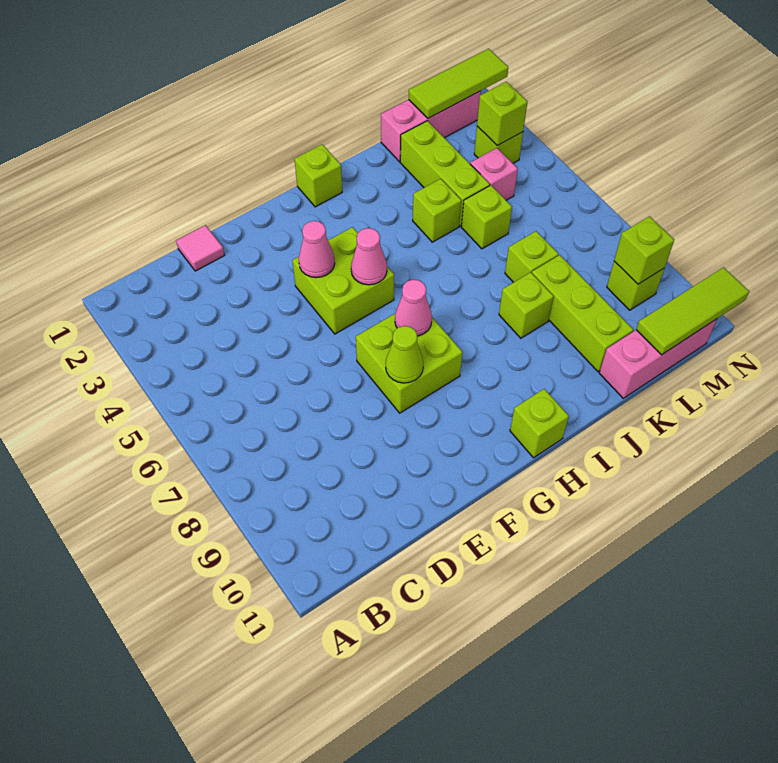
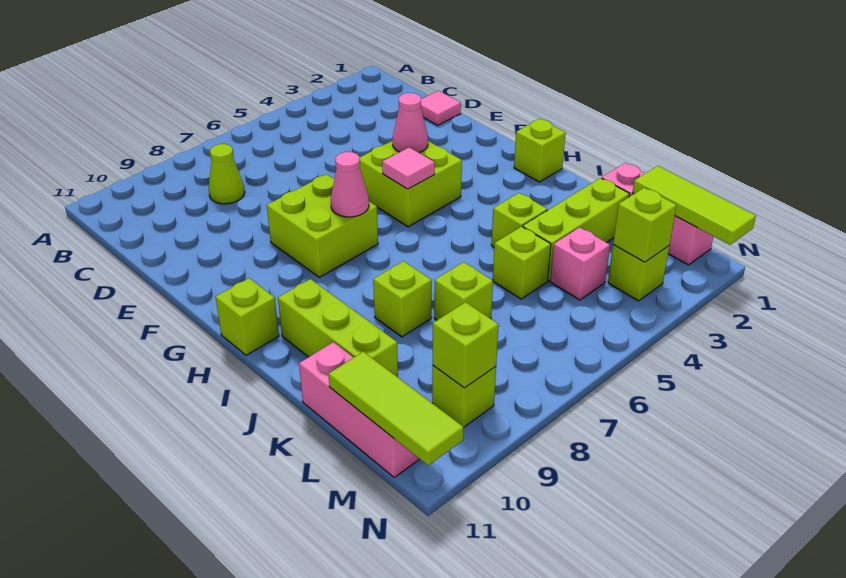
lime cone F8 level 2 -> lime cone C8 level 1
pink cone G5 level 2 -> pink tile G5 level 2
lime brick K8:K10 level 1 -> lime brick I10:K10 level 1

